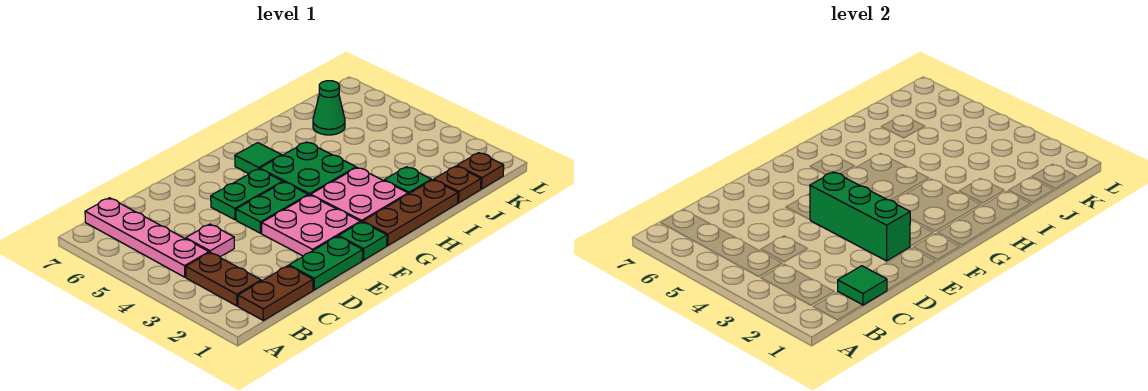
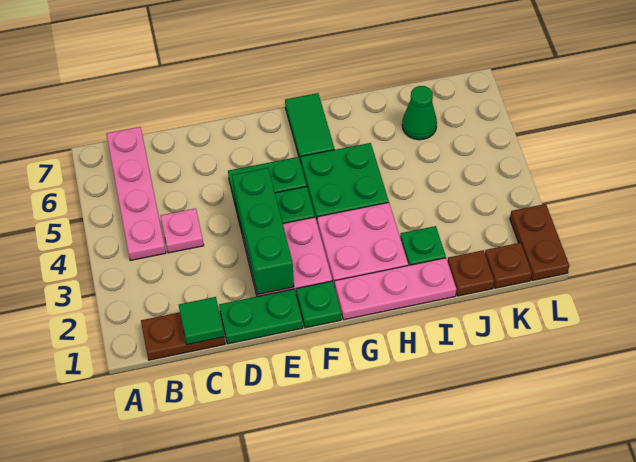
brown plate B2:B3 level 1 -> brown plate L1:L2 level 1
brown plate G1:I1 level 1 -> pink plate G1:I1 level 1
green tile G6 level 1 -> green tile G6:G7 level 1

